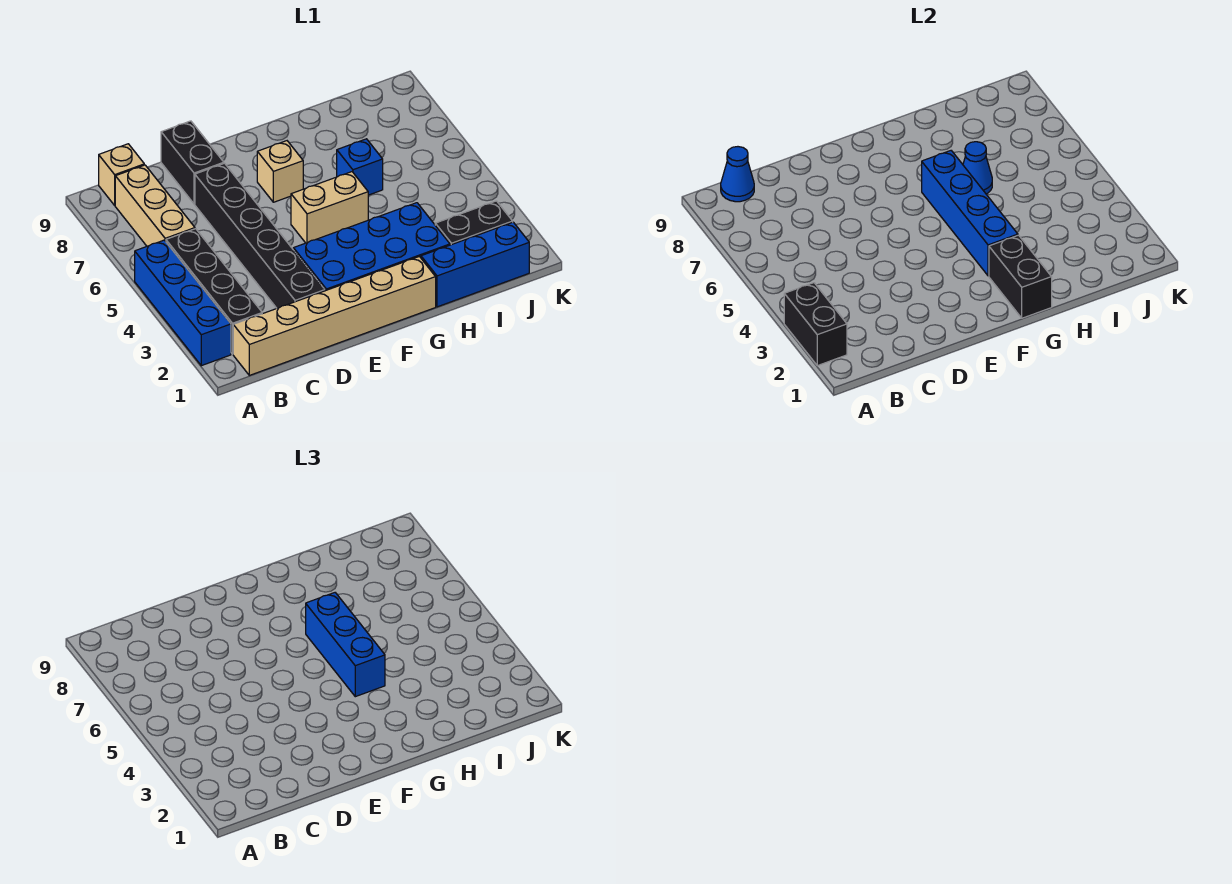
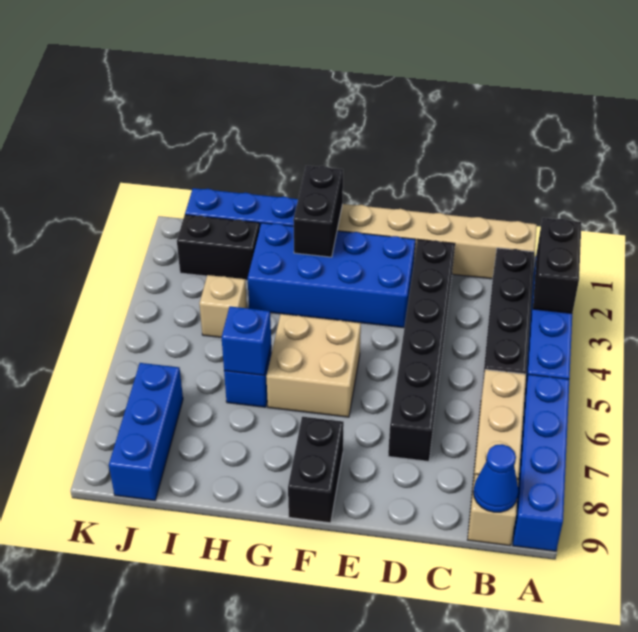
black brick D8:D9 level 1 -> black brick F8:F9 level 1
tan brick F5:G5 level 1 -> tan brick F5:G6 level 1
tan brick F7 level 1 -> tan brick I4 level 1
blue brick G3:G6 level 2 -> blue brick A6:A9 level 1
blue brick G4:G6 level 3 -> blue brick J7:J9 level 1
blue cone H6 level 2 -> blue brick H6 level 2

